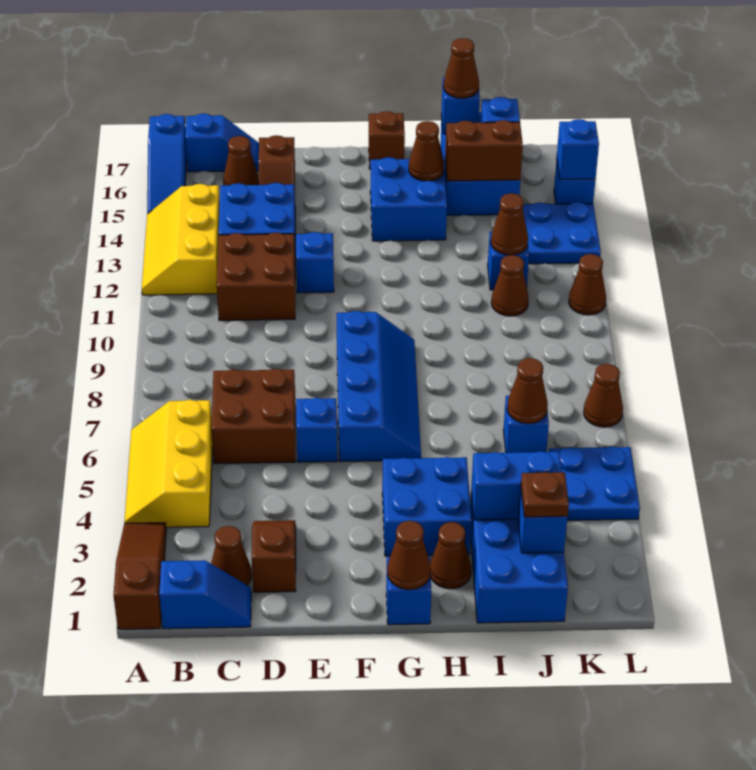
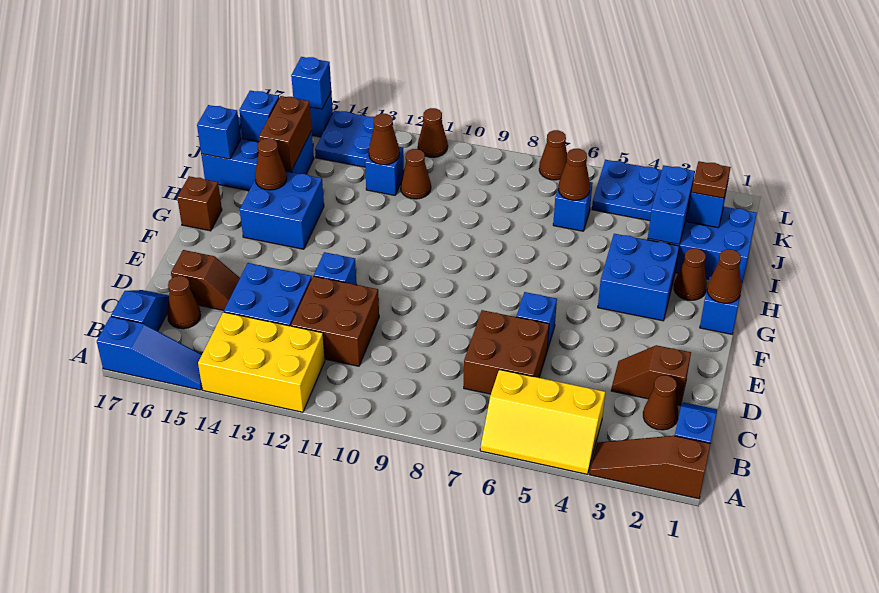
yellow slope A12:B14 level 1 top B -> yellow brick A12:B14 level 1
blue slope F6:G9 level 1 top F -> none
brown cone I17 level 3 -> none

